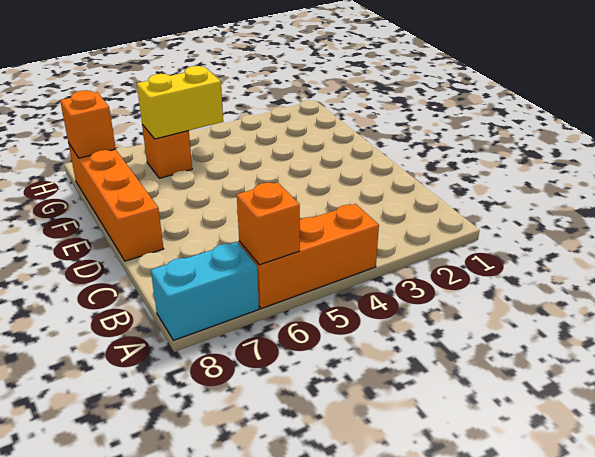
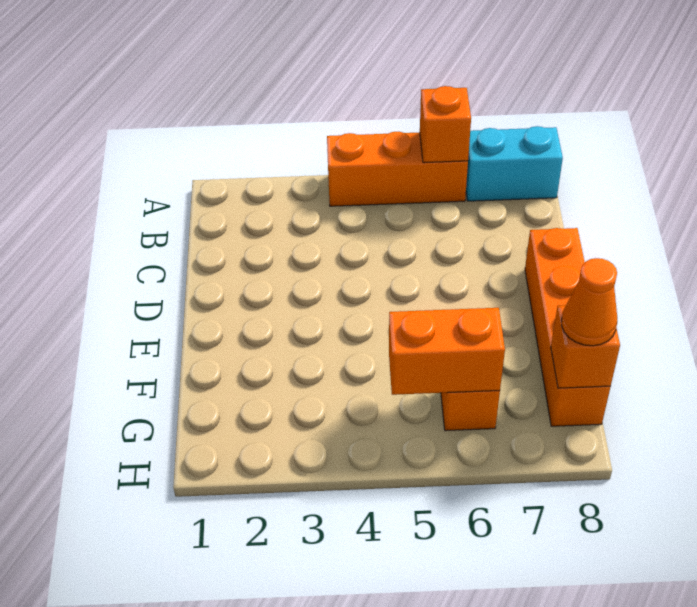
yellow brick G5:G6 level 2 -> orange brick G5:G6 level 2
none -> orange cone G8 level 3

